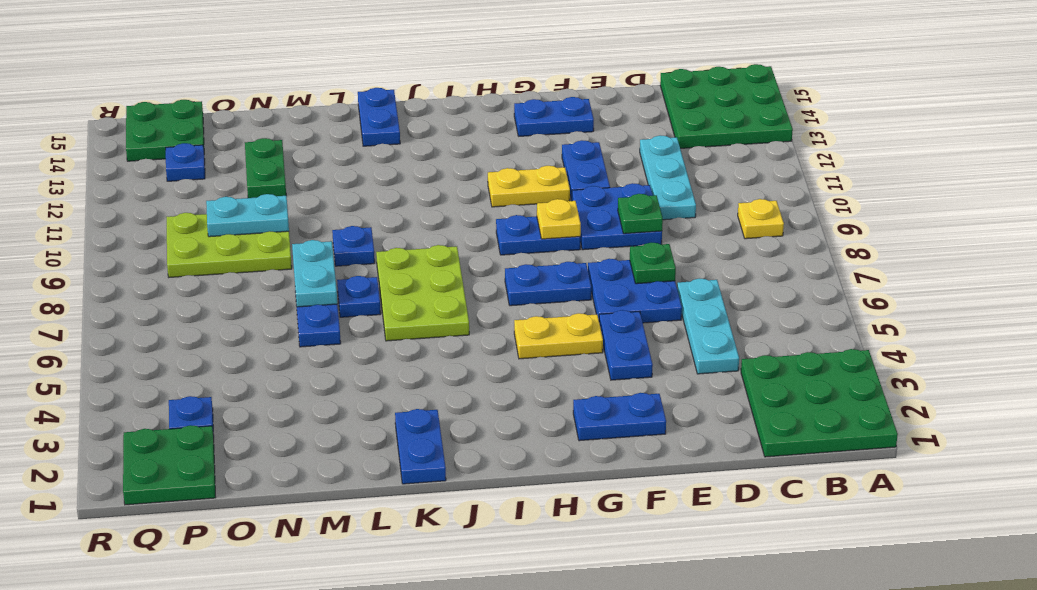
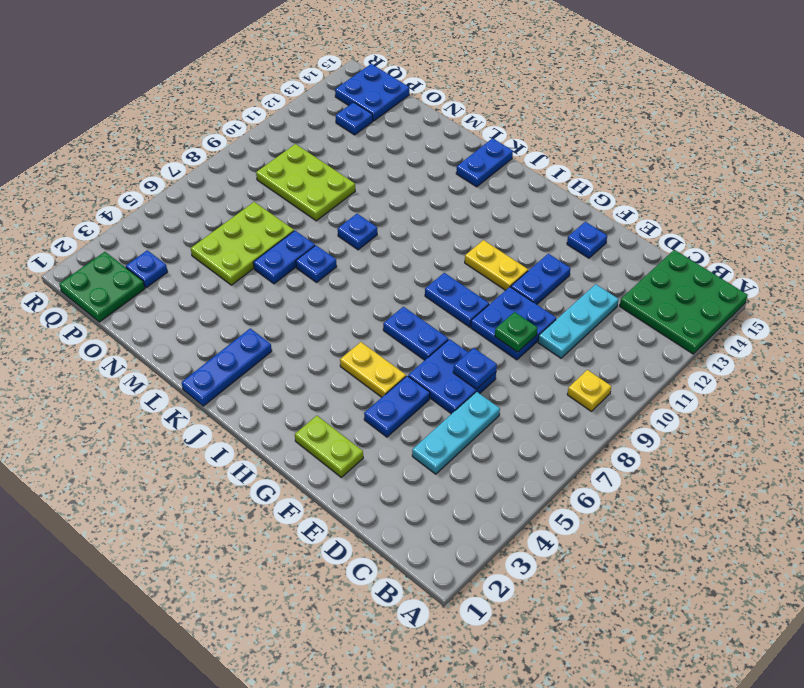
green plate A1:C3 level 1 -> none
green plate E7 level 2 -> blue plate E7 level 2
blue plate F2:G2 level 1 -> lime plate F2:G2 level 1
blue plate F14:G14 level 1 -> blue plate F14 level 1
yellow plate G9 level 2 -> none
lime plate J6:K8 level 1 -> lime plate N5:O7 level 1
blue plate K1:K2 level 1 -> blue plate K1:K3 level 1
cyan plate M7:M8 level 2 -> none
cyan plate N10:O10 level 2 -> none
green plate N12:N13 level 1 -> none
green plate P14:Q15 level 1 -> blue plate P14:Q15 level 1

